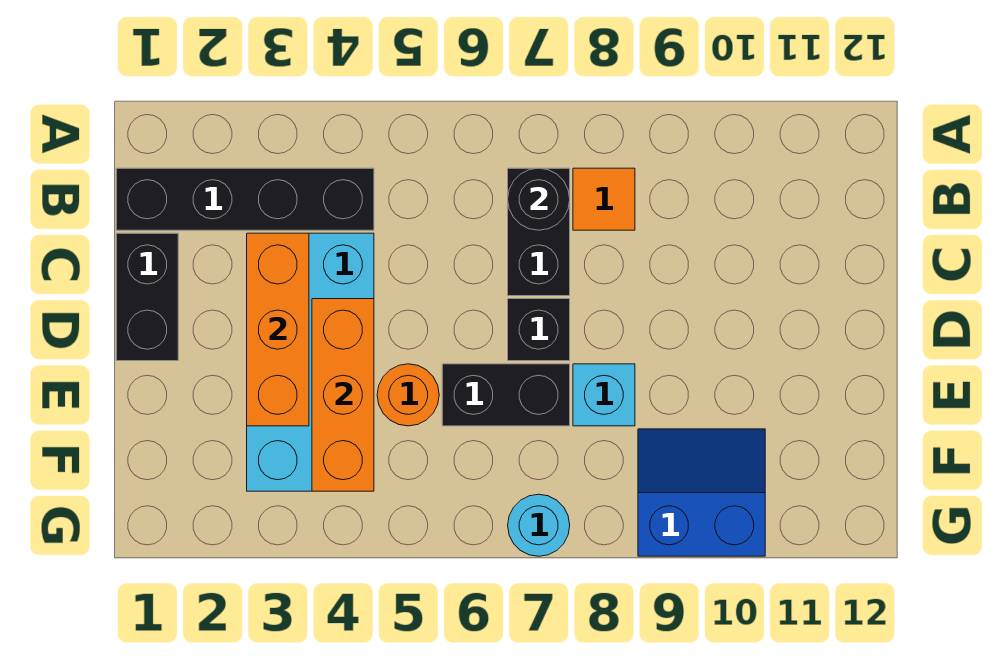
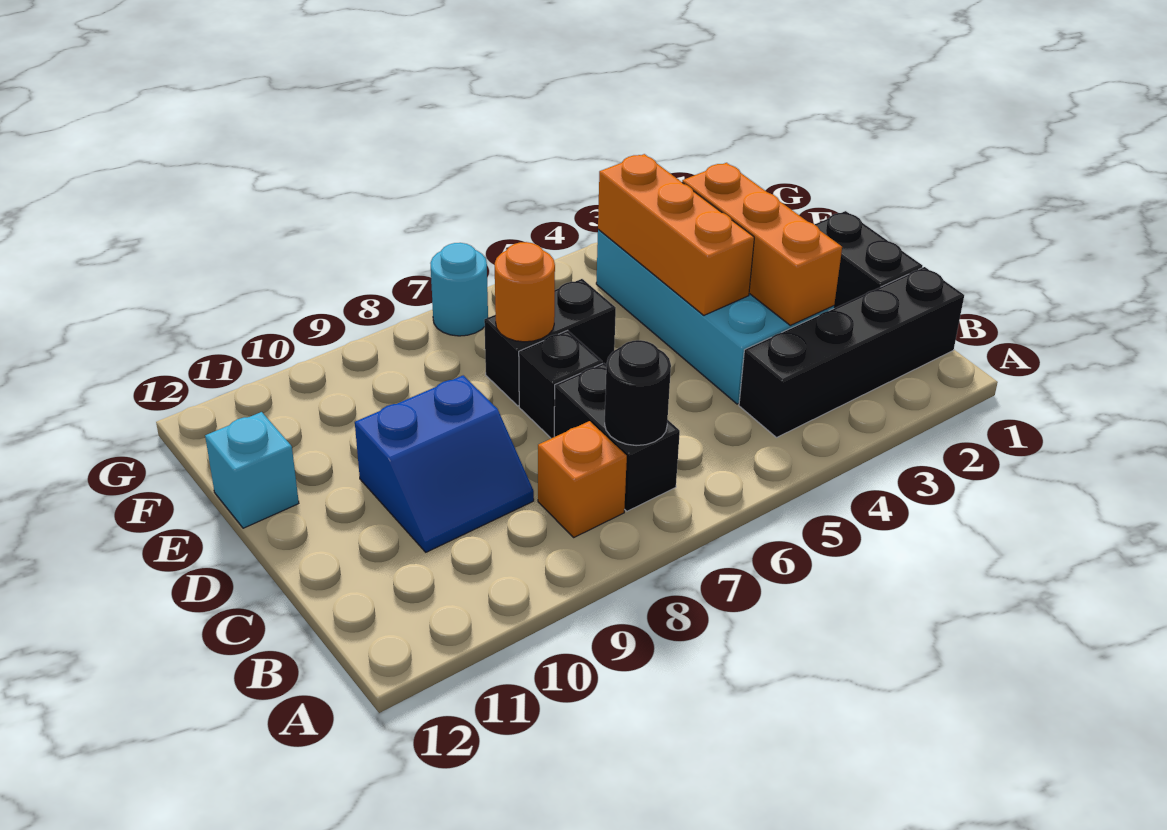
orange tile B8 level 1 -> orange brick B8 level 1
orange round brick E5 level 1 -> orange round brick E7 level 2
cyan brick E8 level 1 -> cyan brick E12 level 1
blue slope F9:G10 level 1 top G -> blue slope C9:D10 level 1 top D

